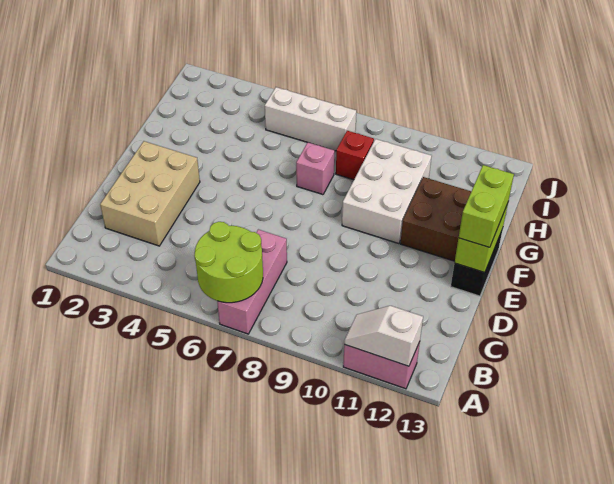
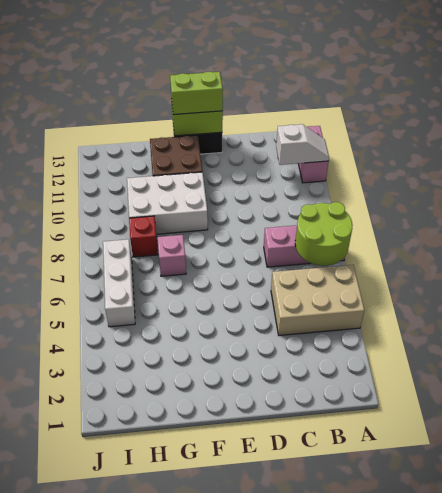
white slope A11:A12 level 2 top 12 -> white slope A11:B11 level 2 top B
tan brick C2:E3 level 1 -> tan brick A4:C5 level 1

